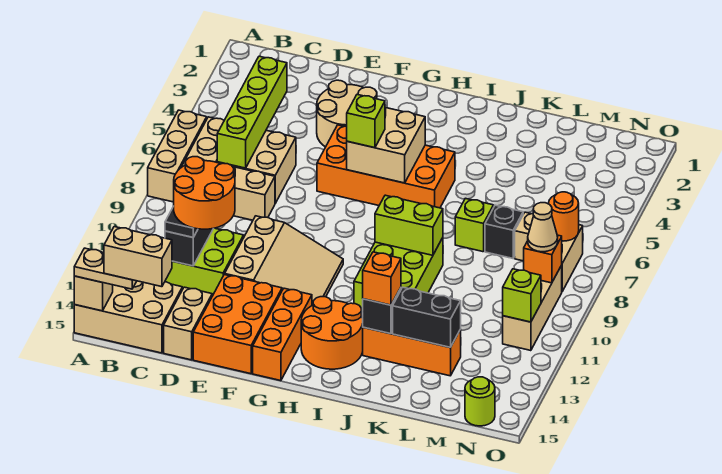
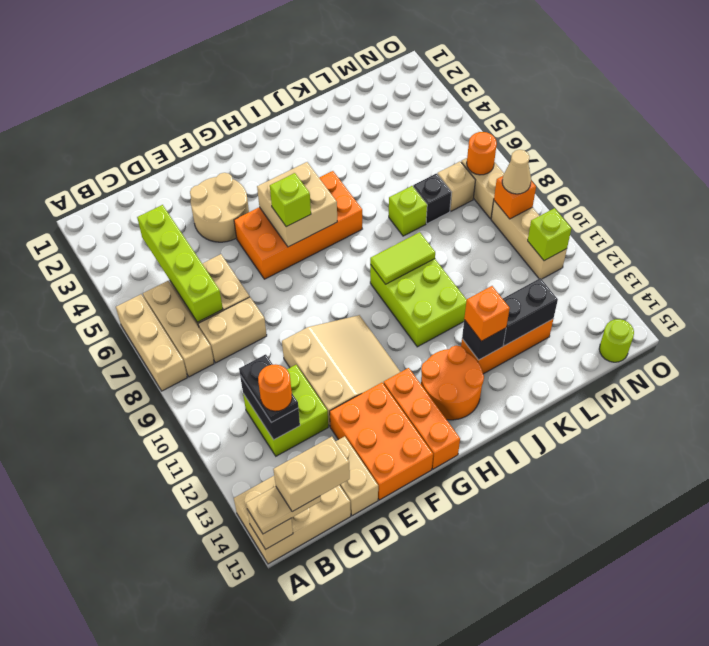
orange round brick C11:D12 level 4 -> orange round brick C12 level 4
lime brick I9:J9 level 2 -> lime tile I9:J9 level 2

